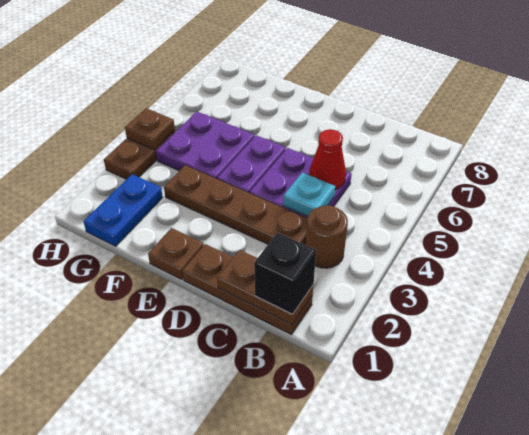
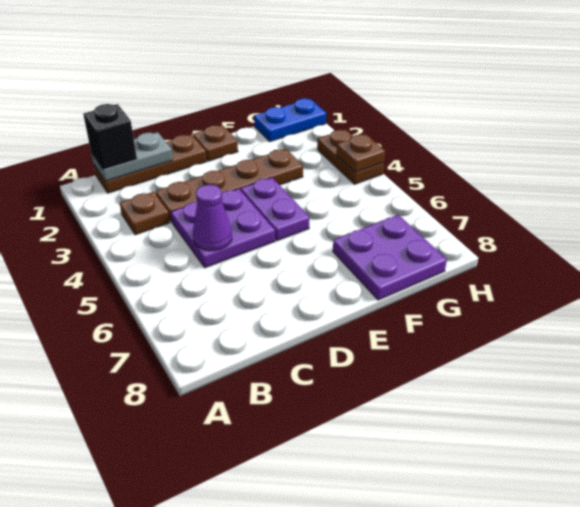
brown plate B1:C1 level 2 -> grey plate B1:C1 level 2
brown round brick B3 level 1 -> brown plate B3 level 1
cyan plate C4 level 2 -> none
red cone C5 level 2 -> purple cone C5 level 2
purple plate F4:G5 level 1 -> purple plate F7:G8 level 1
blue plate G1:G2 level 1 -> blue plate G1:H1 level 1

